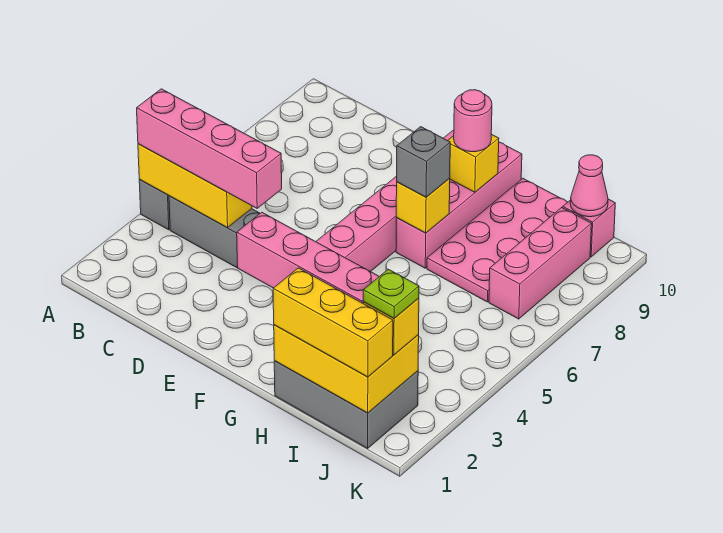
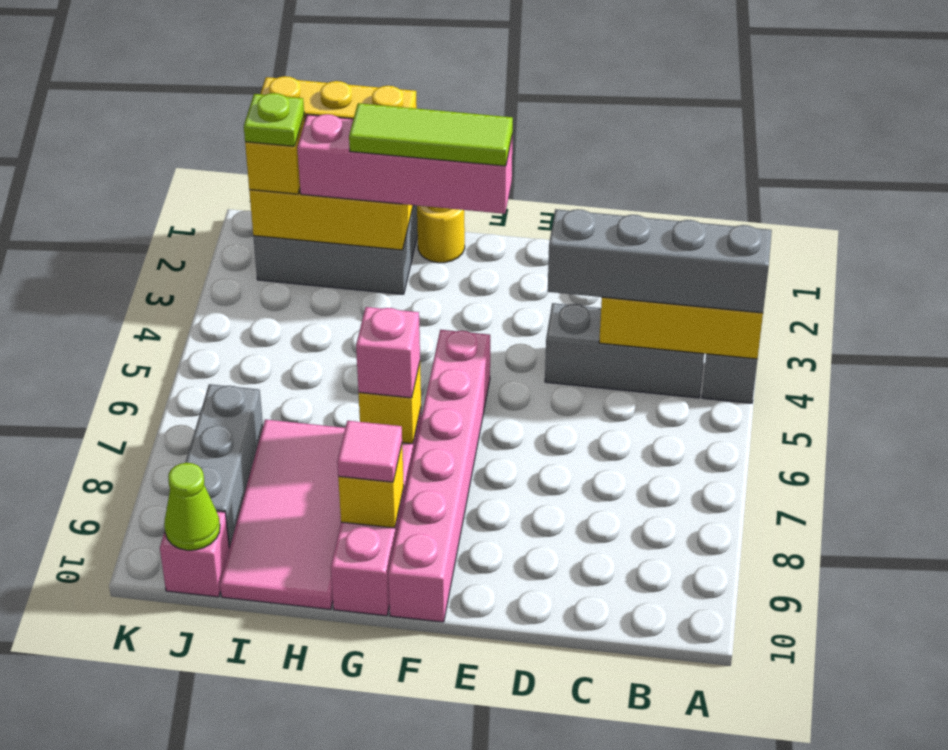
pink brick A4:D4 level 3 -> grey brick A4:D4 level 3
none -> lime tile F2:H2 level 4
none -> yellow round brick G1 level 1
grey brick G7 level 3 -> pink brick G7 level 3
pink round brick G9 level 3 -> pink tile G9 level 3
pink plate H7:I10 level 1 -> pink tile H7:I10 level 1
pink brick J7:J9 level 1 -> grey brick J7:J9 level 1
pink cone J10 level 2 -> lime cone J10 level 2

